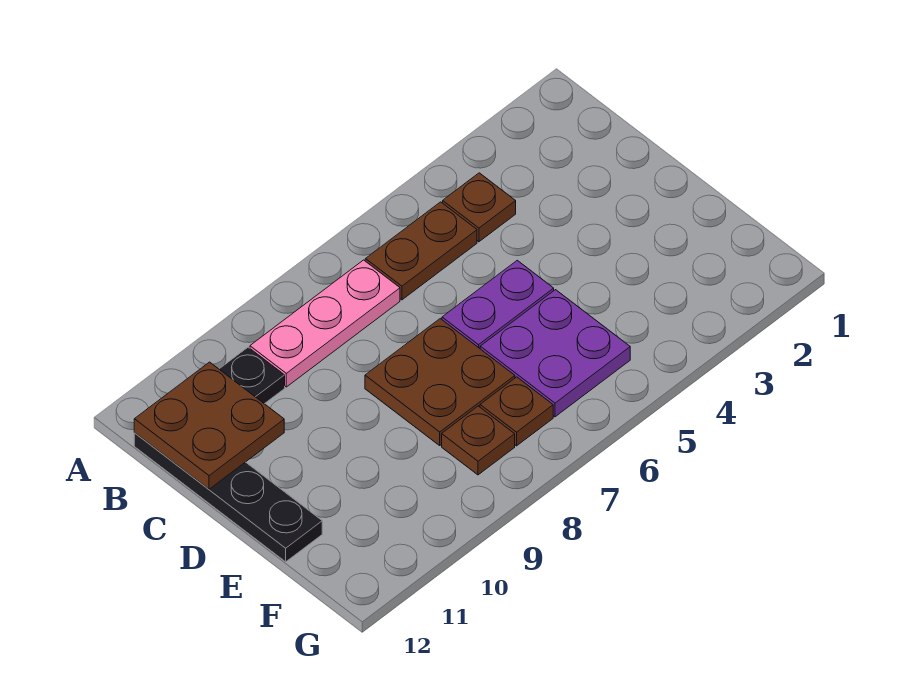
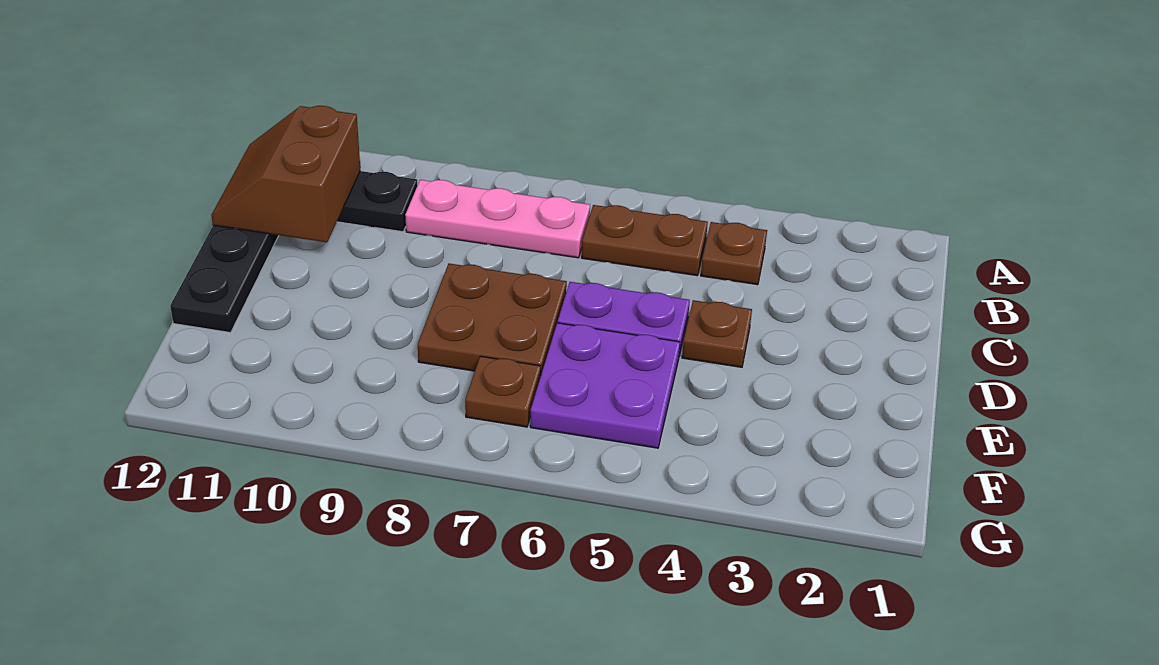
brown plate B11:C12 level 2 -> brown slope B11:C12 level 2 top 11
brown plate F8 level 1 -> brown plate D4 level 1

